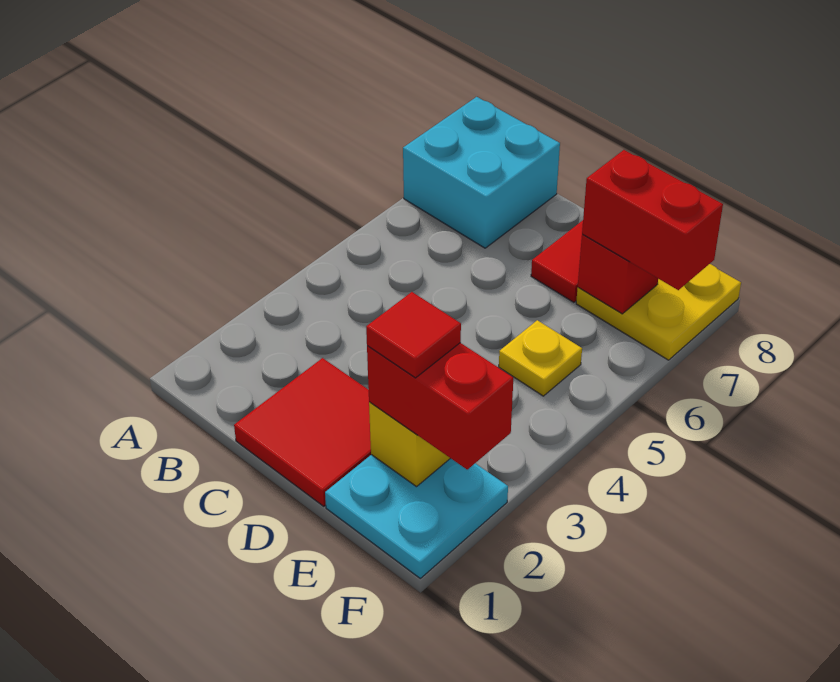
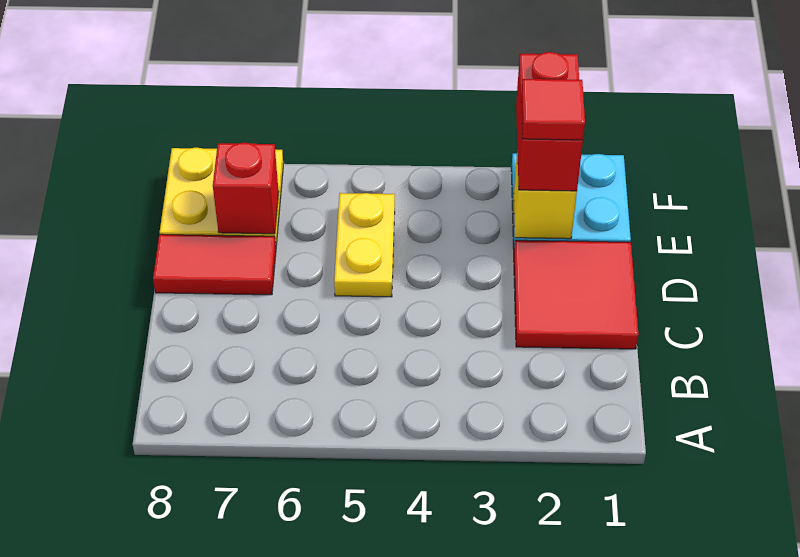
cyan brick A7:B8 level 1 -> none
yellow plate E5 level 1 -> yellow plate D5:E5 level 1
red brick E7:F7 level 3 -> none

